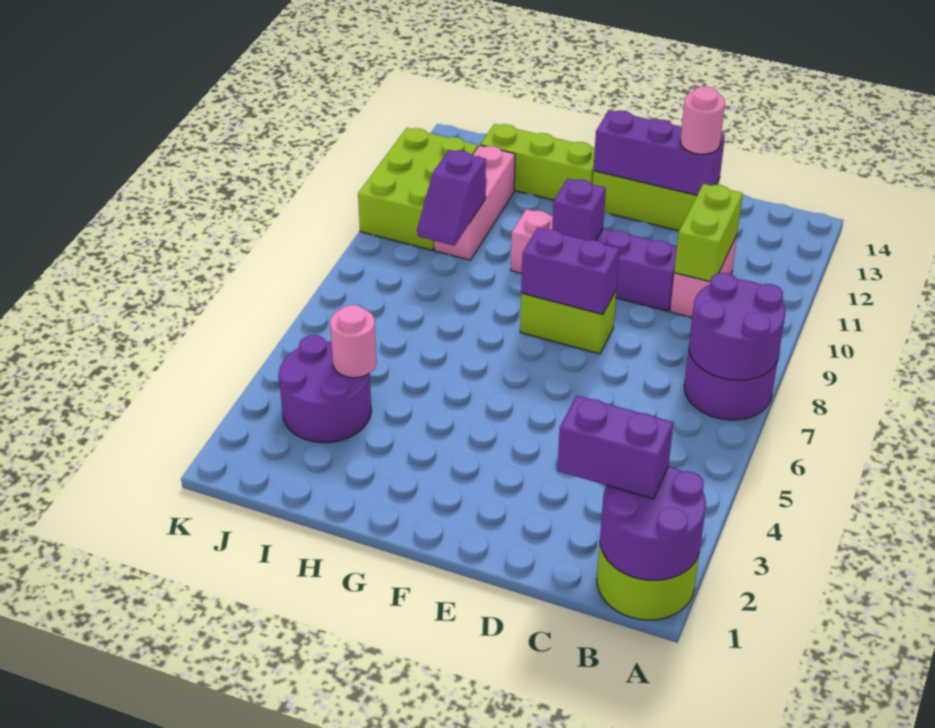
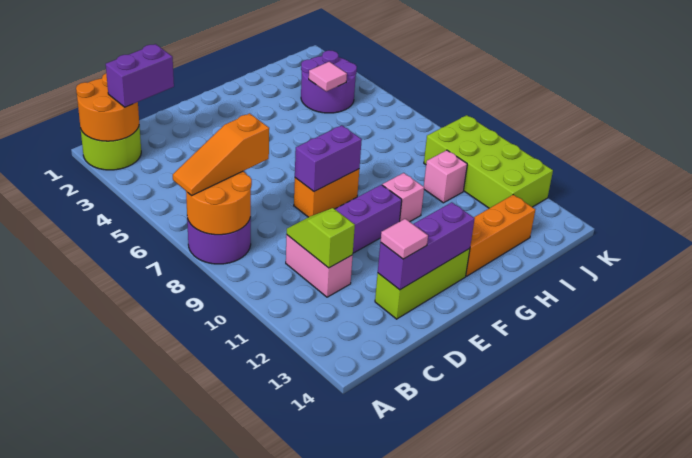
purple round brick A1:B2 level 2 -> orange round brick A1:B2 level 2
purple round brick A7:B8 level 2 -> orange round brick A7:B8 level 2
none -> orange slope A7:C7 level 3 top C
lime brick C10:C11 level 2 -> lime slope C10:C11 level 2 top 11
pink round brick D13 level 3 -> pink tile D13 level 3
lime brick E8:F8 level 1 -> orange brick E8:F8 level 1
purple brick F10 level 2 -> none
lime brick G13:I13 level 1 -> orange brick G13:I13 level 1
pink round brick I4 level 2 -> pink tile I4 level 2
purple slope I9:I10 level 2 top 10 -> none
pink brick I10:I12 level 1 -> pink brick I10 level 1
lime brick J10:K12 level 1 -> lime brick J9:K12 level 1

